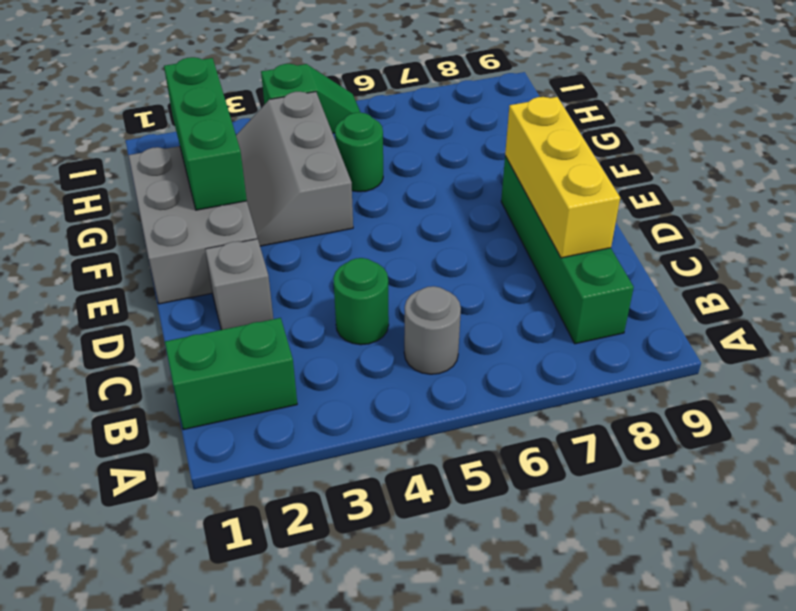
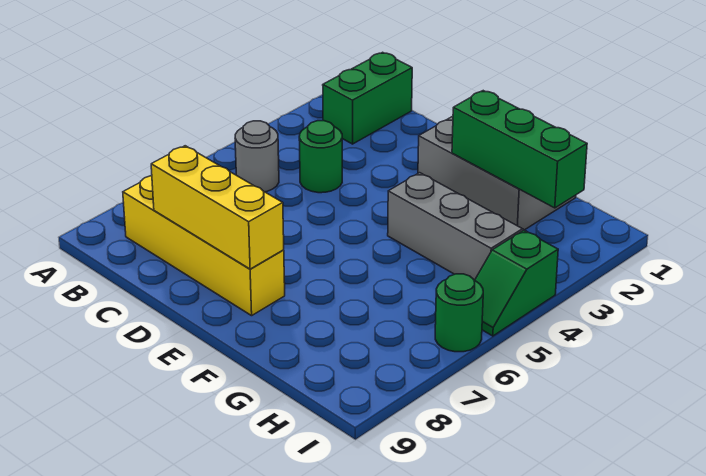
green brick B8:E8 level 1 -> yellow brick B8:E8 level 1
grey brick D2 level 1 -> none
green round brick G5 level 1 -> green round brick I6 level 1

